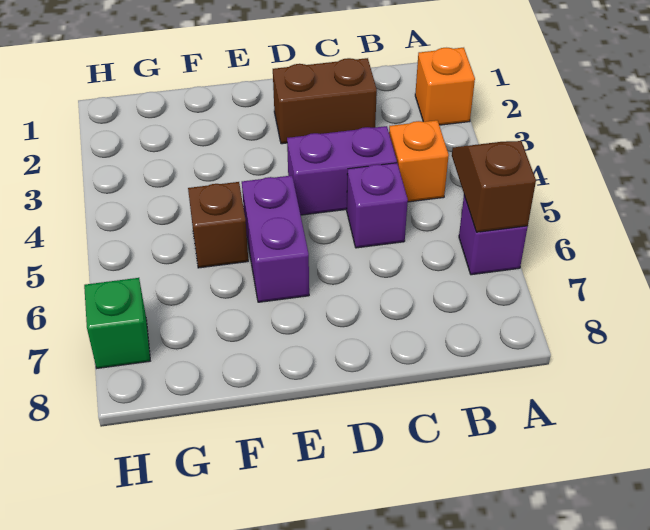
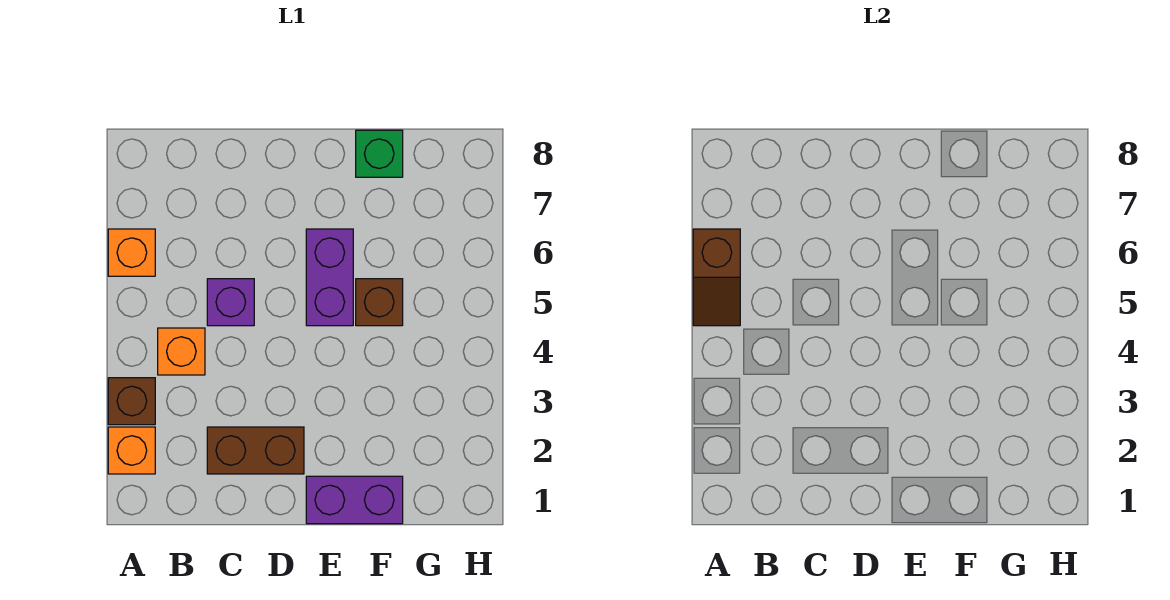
none -> brown brick A3 level 1
purple brick A6 level 1 -> orange brick A6 level 1
purple brick C4:D4 level 1 -> purple brick E1:F1 level 1
green brick H7 level 1 -> green brick F8 level 1

